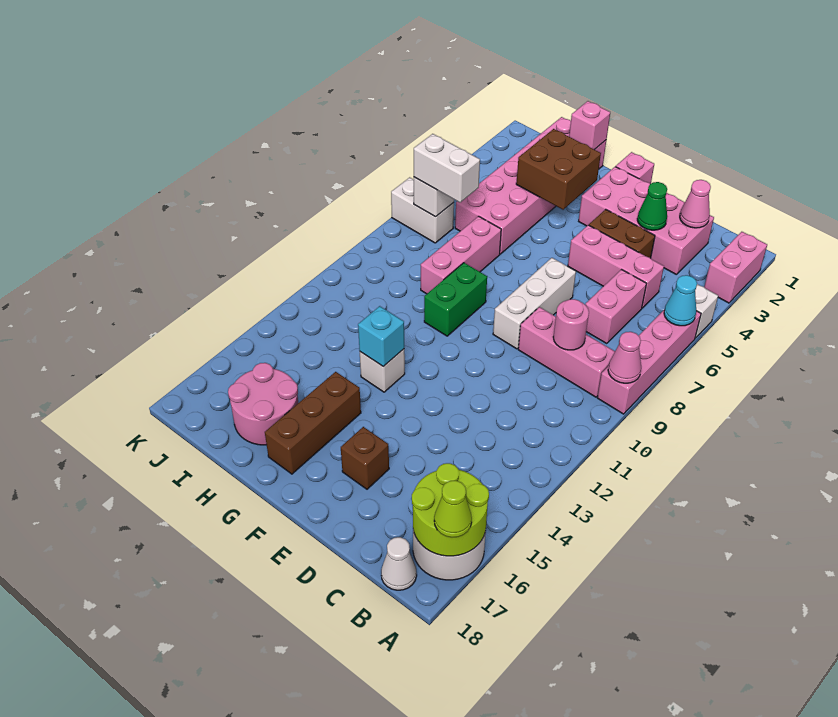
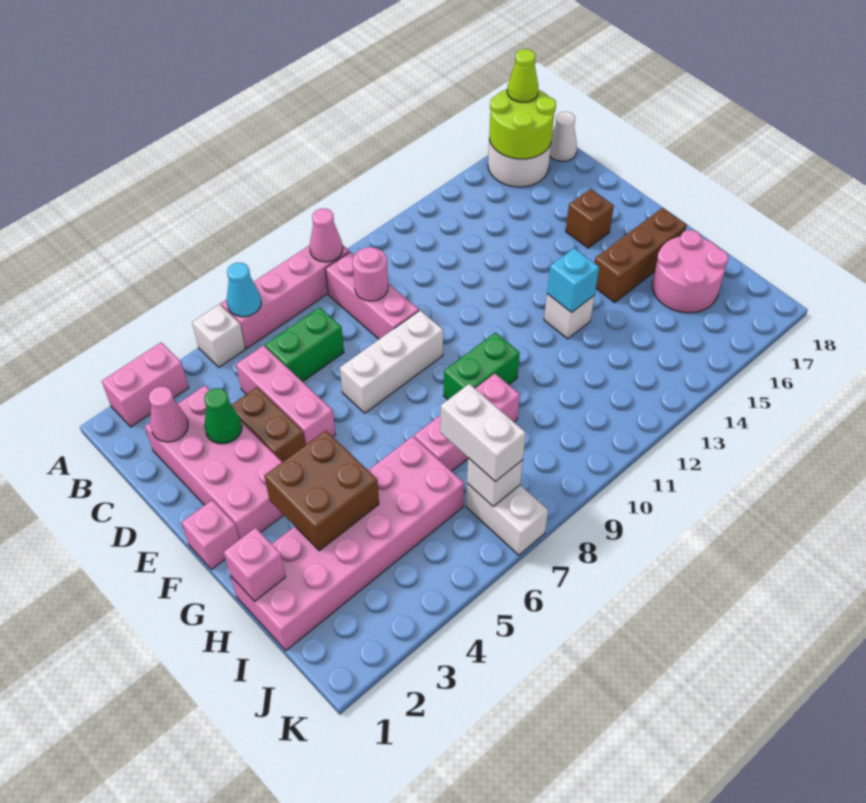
pink brick C6:C7 level 1 -> green brick C6:C7 level 1

